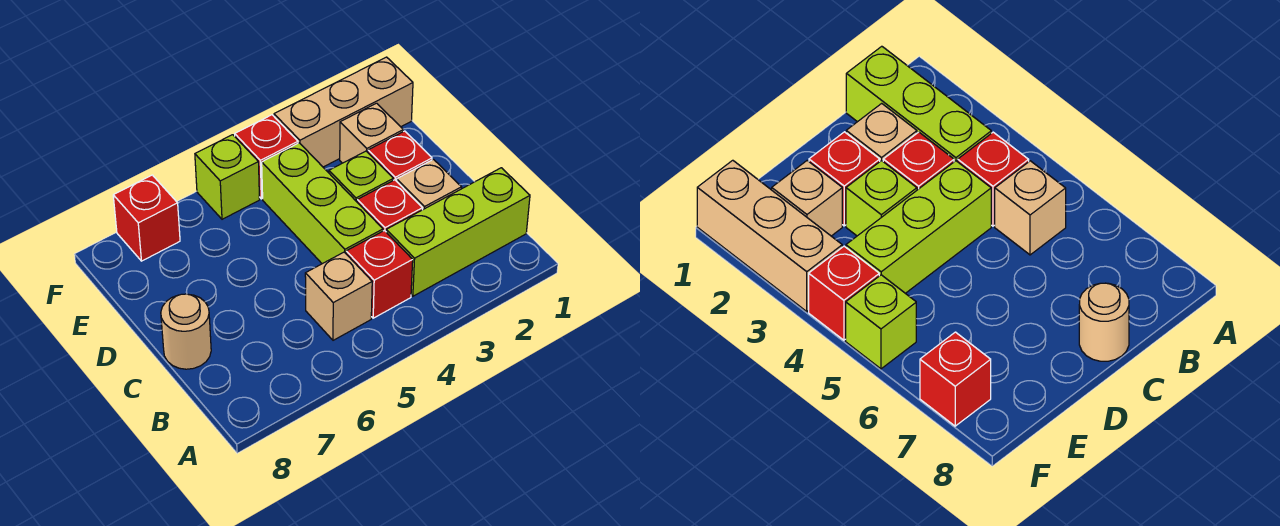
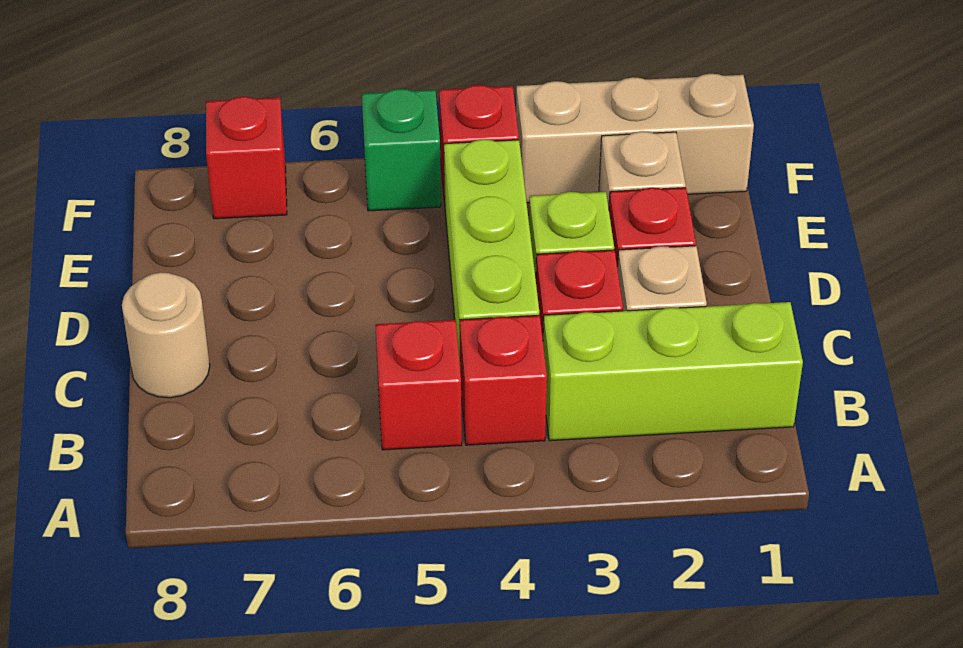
tan brick B5 level 1 -> red brick B5 level 1
lime brick F5 level 1 -> green brick F5 level 1

